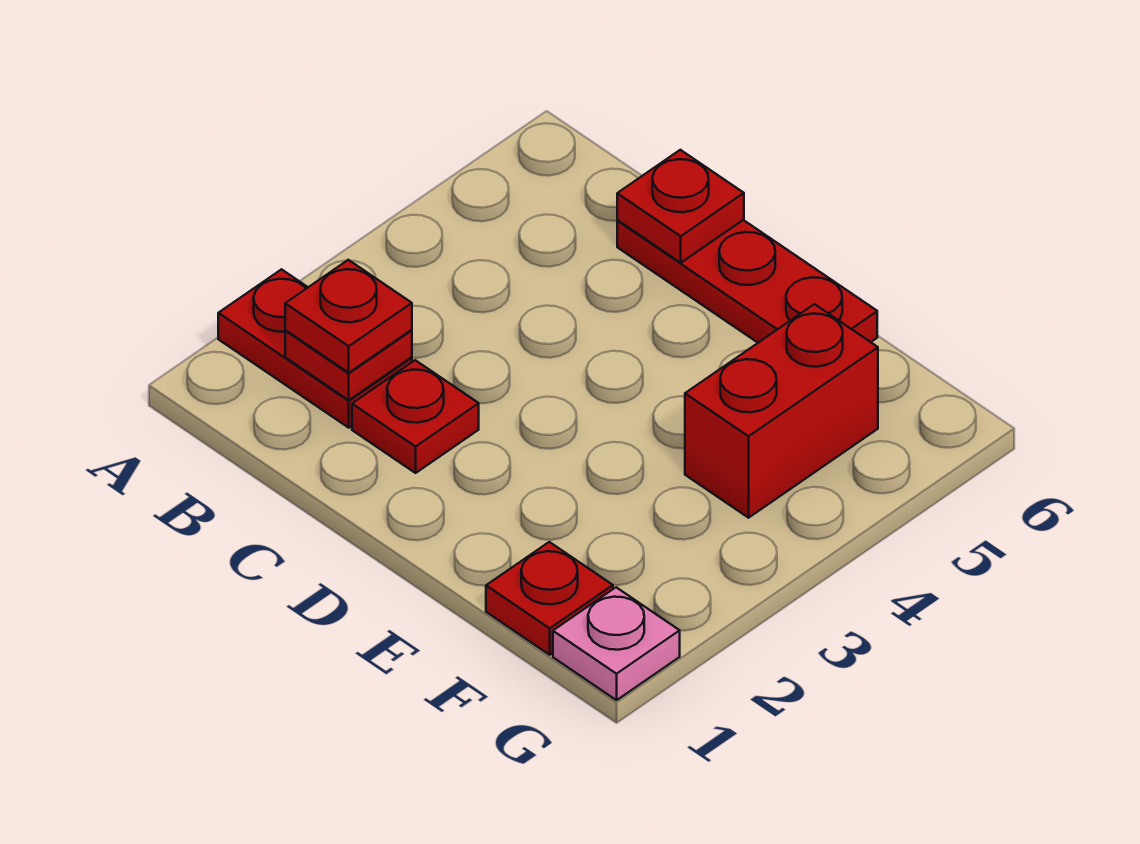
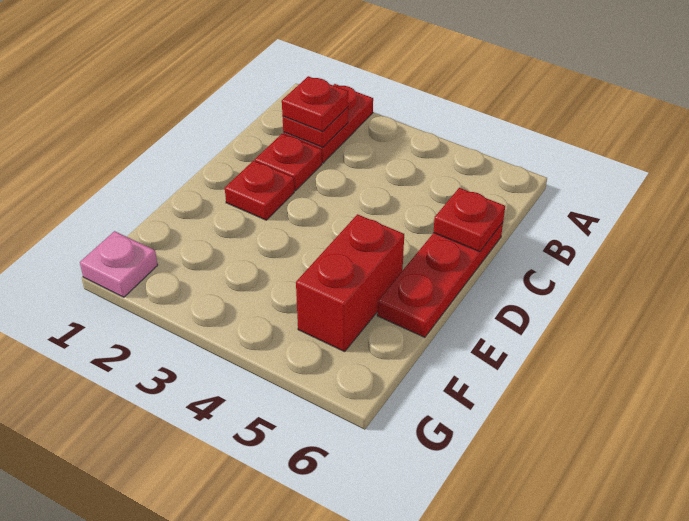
red plate F1 level 1 -> red plate D2 level 1
red brick F4:F5 level 1 -> red brick E5:F5 level 1

